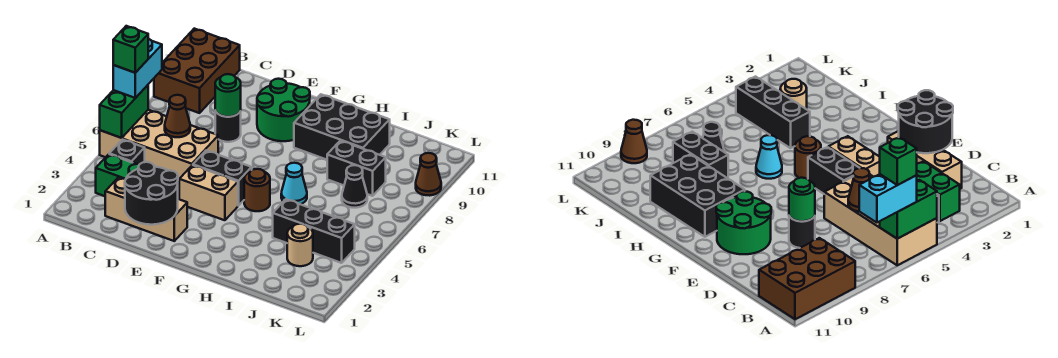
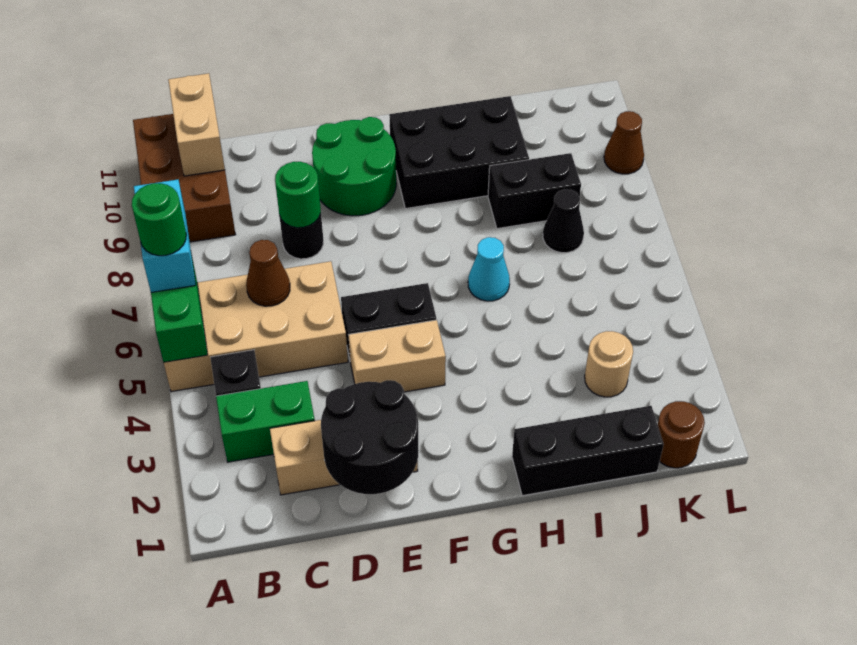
green brick A6 level 4 -> green round brick A6 level 4
none -> tan brick B10:B11 level 2
brown round brick G5 level 1 -> brown round brick K1 level 1
black brick I4:K4 level 1 -> black brick H1:J1 level 1

